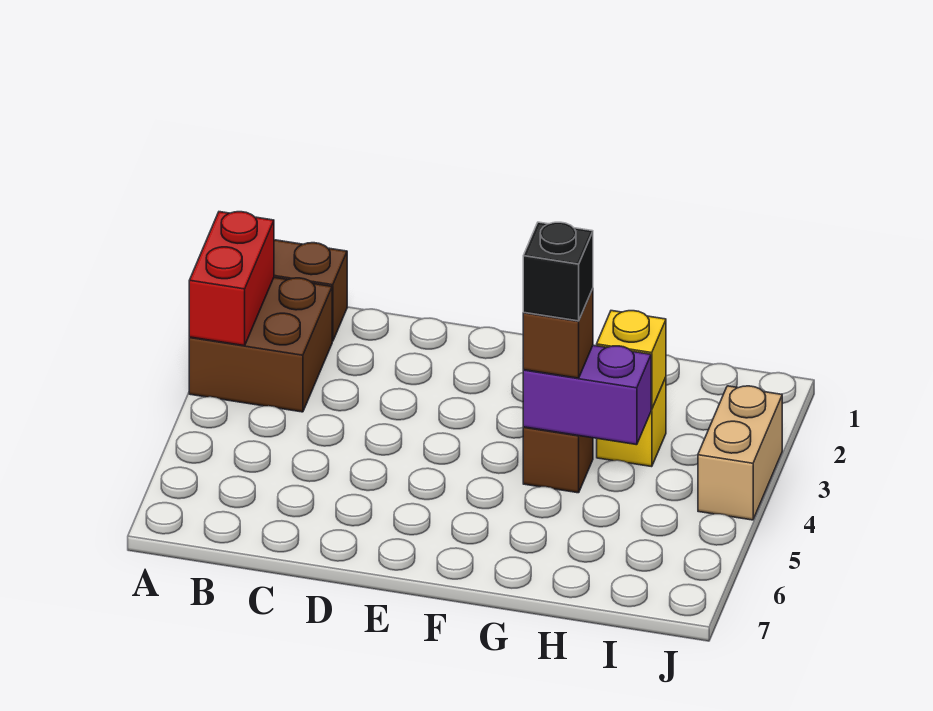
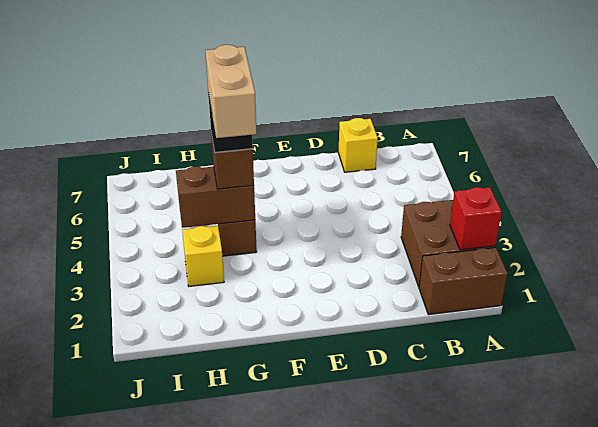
red brick A2:A3 level 2 -> red brick A2 level 2
purple brick G4:H4 level 2 -> brown brick G4:H4 level 2
yellow brick H3 level 2 -> yellow brick C7 level 1
tan brick J3:J4 level 1 -> tan brick G3:G4 level 5

